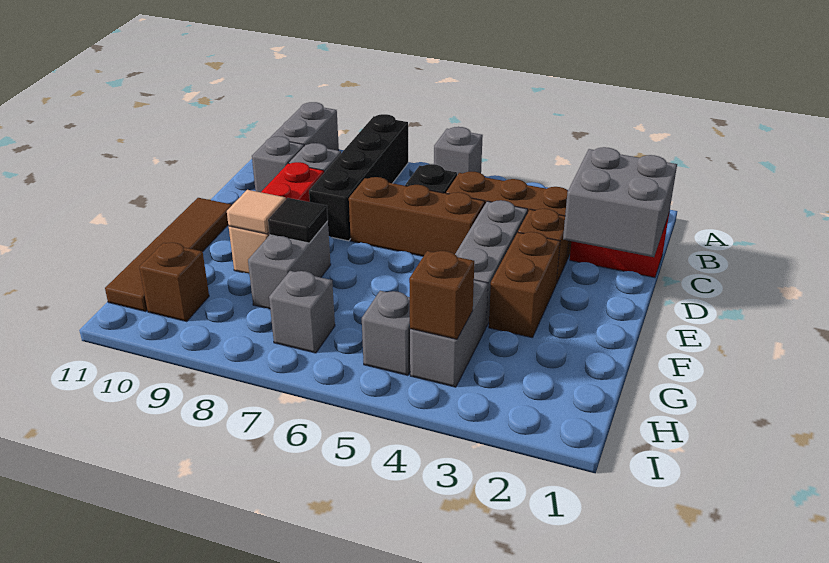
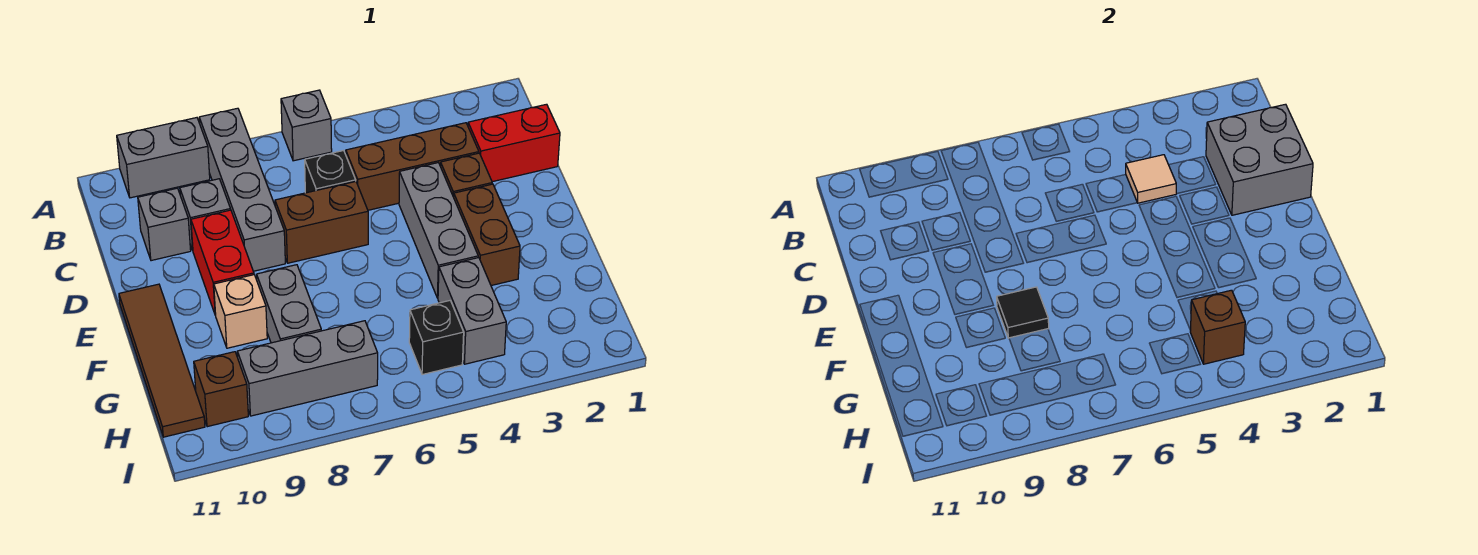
black brick A8:D8 level 1 -> grey brick A8:D8 level 1
grey brick A10:B10 level 1 -> grey brick A9:A10 level 1
brown brick D5:D7 level 1 -> brown brick D6:D7 level 1
tan tile F9 level 2 -> tan tile C4 level 2
grey brick H5 level 1 -> black brick H5 level 1
grey brick H7 level 1 -> grey brick H7:H9 level 1

